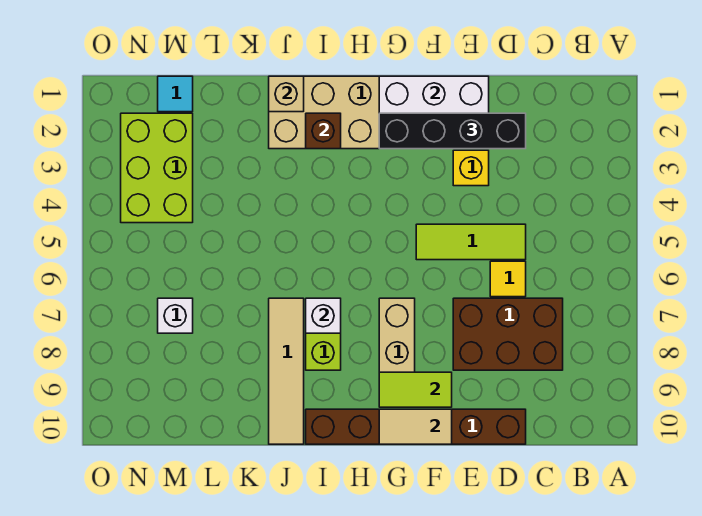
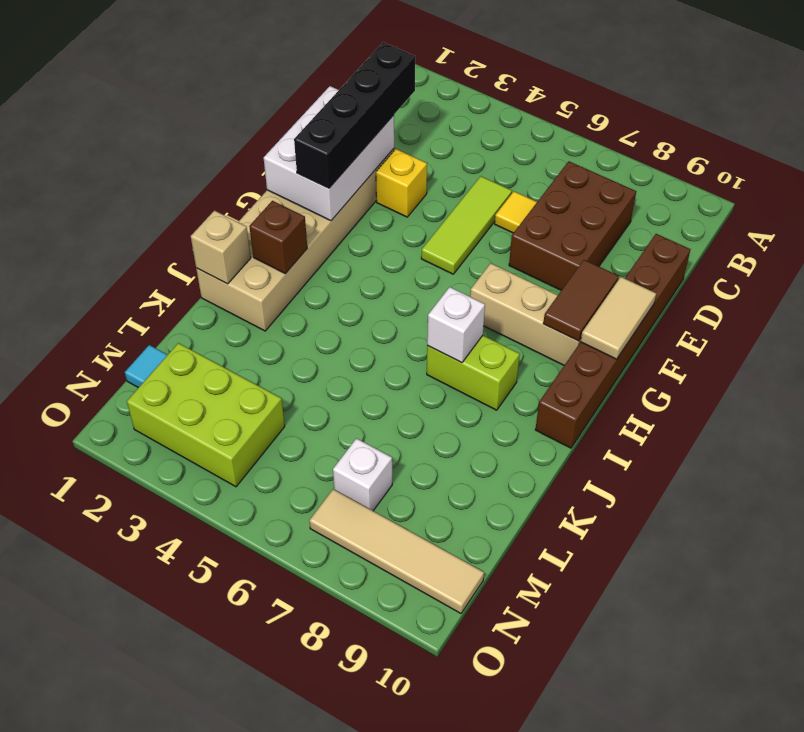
lime tile F9:G9 level 2 -> brown tile F9:G9 level 2
tan tile J7:J10 level 1 -> tan tile N7:N10 level 1

